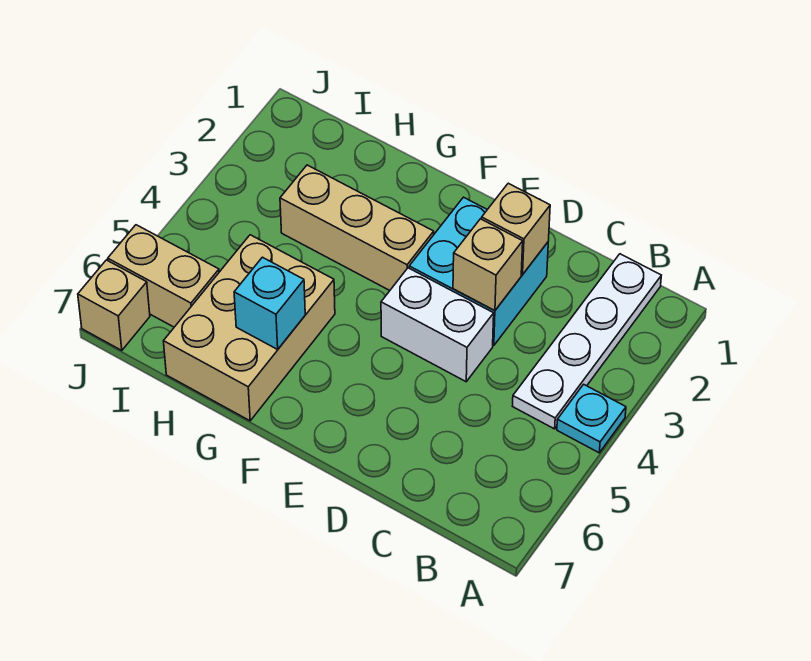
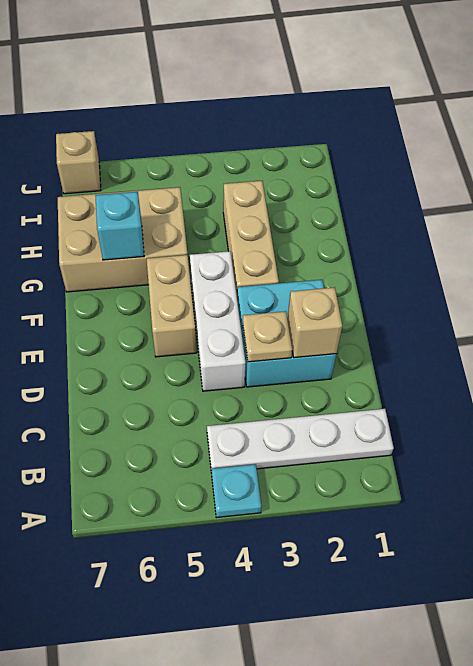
tan brick D3 level 2 -> tan plate D3 level 2
white brick D4:E4 level 1 -> white brick D4:F4 level 1
tan brick I6:J6 level 1 -> tan brick E5:F5 level 1

